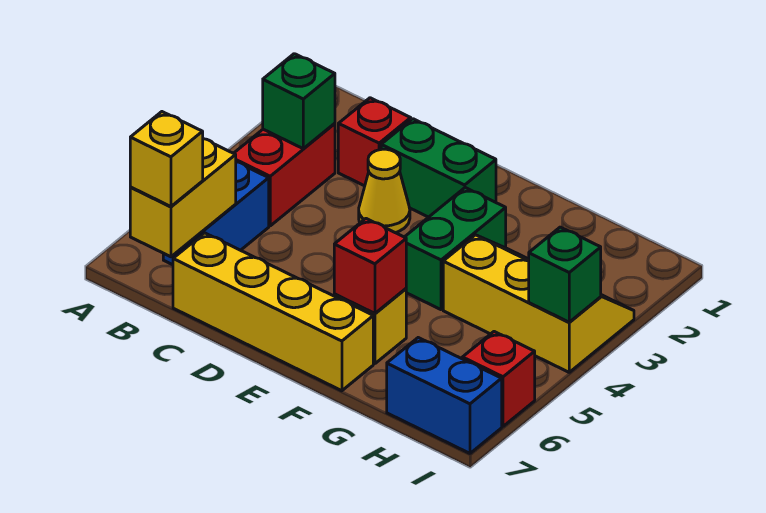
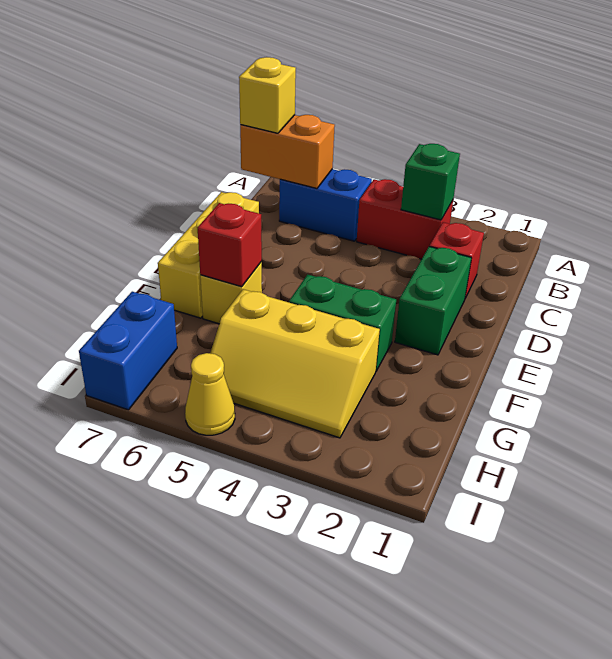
yellow brick B6:B7 level 2 -> orange brick B6:B7 level 2
yellow brick C7:F7 level 1 -> yellow brick D7:F7 level 1
yellow cone D3 level 1 -> yellow cone I5 level 1
yellow slope G3:I4 level 1 top 4 -> yellow slope G3:H5 level 1 top G
green brick I4 level 2 -> none
red brick I6 level 1 -> none

